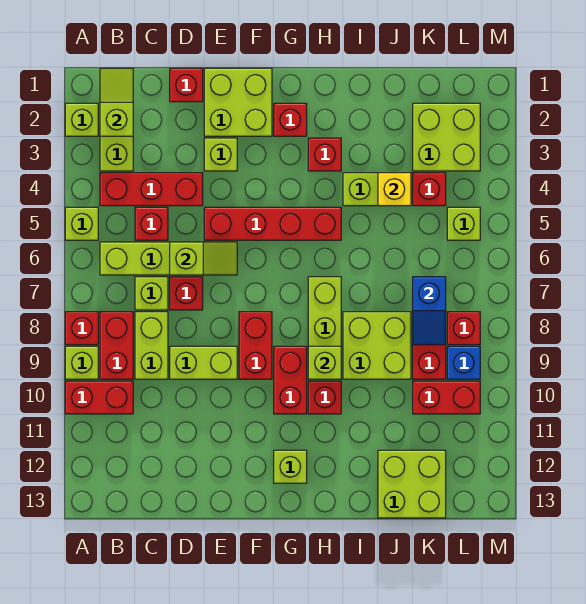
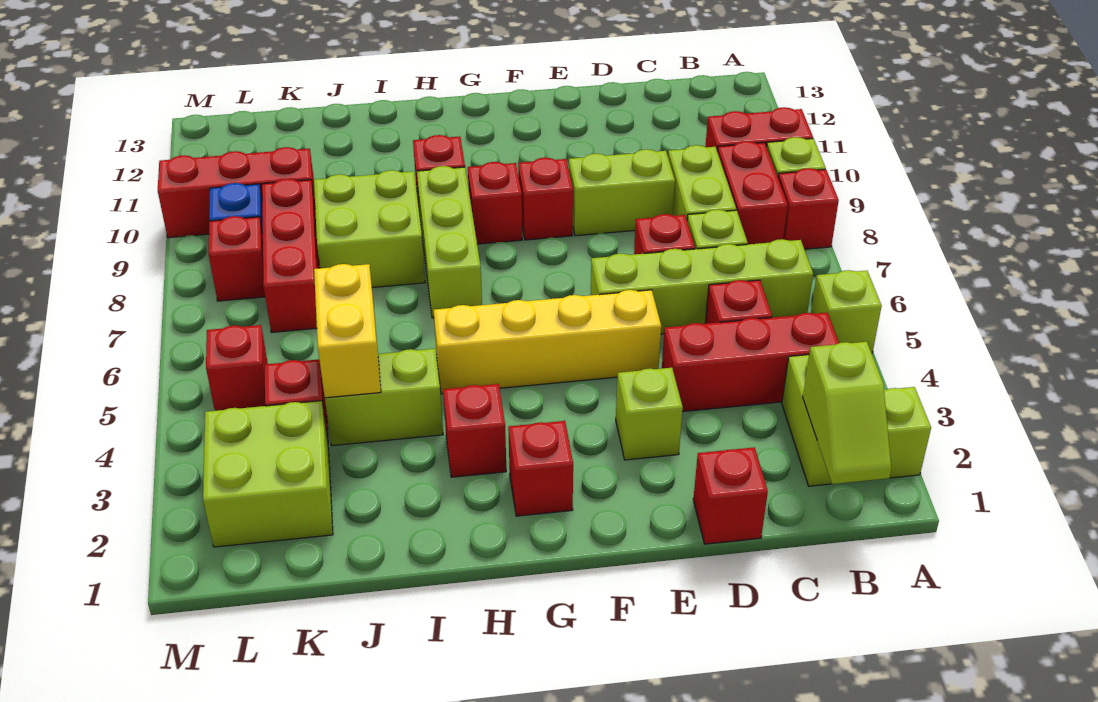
lime slope D6:E6 level 2 top D -> none
lime brick E1:F2 level 1 -> none
red brick E5:H5 level 1 -> yellow brick E5:H5 level 1
red brick F8:F9 level 1 -> red brick F9 level 1
red brick G9:G10 level 1 -> red brick G9 level 1
lime brick G12 level 1 -> none
lime brick H9 level 2 -> none
yellow brick J4 level 2 -> yellow brick J4:J5 level 2
lime brick J12:K13 level 1 -> none
blue slope K7:K8 level 2 top 7 -> none
red brick K10:L10 level 1 -> red brick K10:M10 level 1
lime brick L5 level 1 -> red brick L5 level 1

